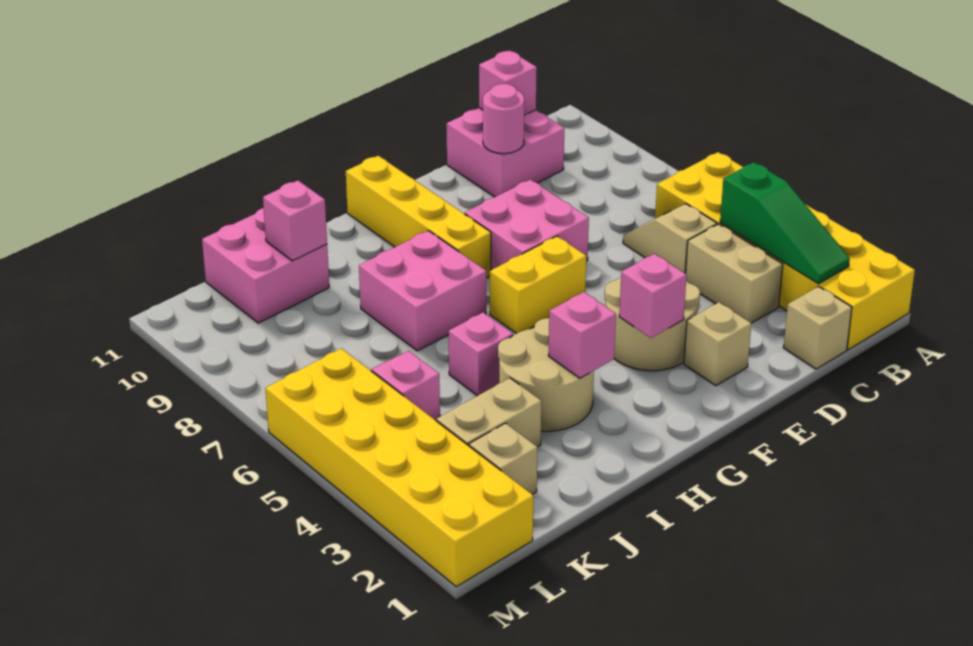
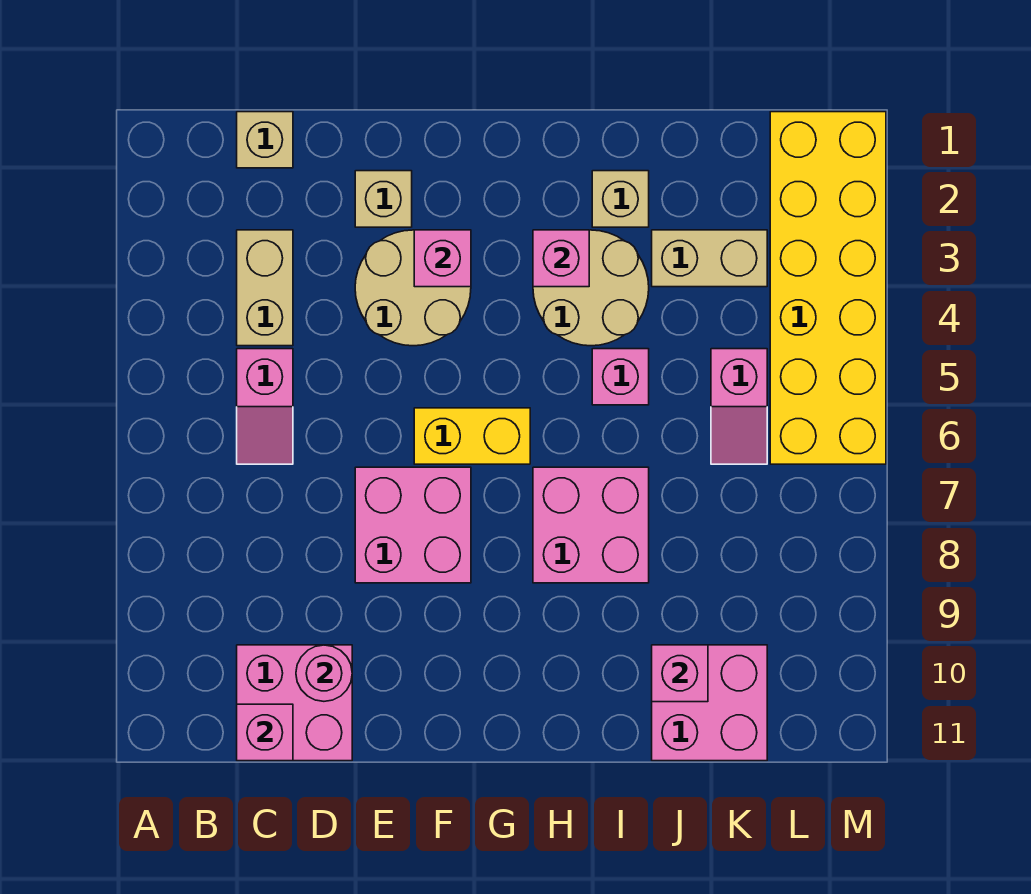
yellow brick A1:B6 level 1 -> none
green slope B2:B4 level 2 top 4 -> none
tan slope C5:C6 level 1 top 5 -> pink slope C5:C6 level 1 top 5
yellow brick G8:G11 level 1 -> none
tan brick K2 level 1 -> tan brick I2 level 1

